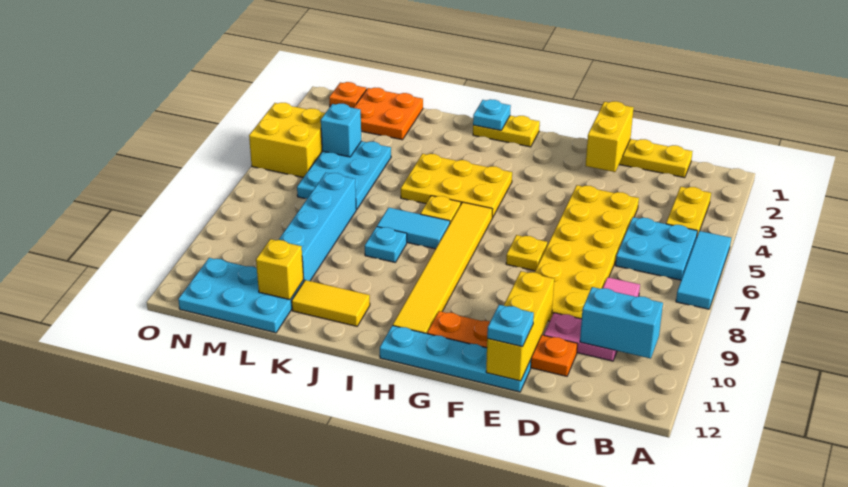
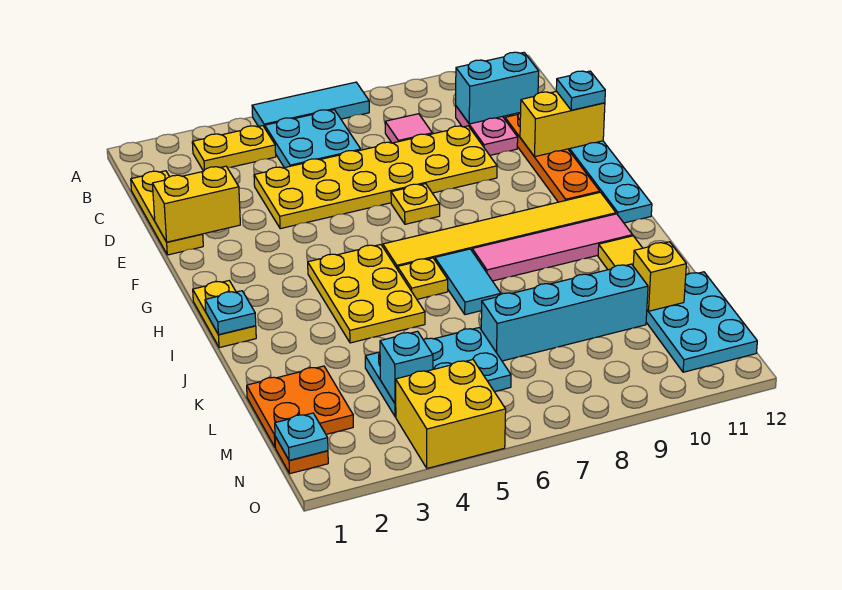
cyan brick B10:C10 level 2 -> cyan brick C10:C11 level 2
yellow brick E10:E12 level 2 -> yellow brick E11:E12 level 2
none -> pink tile I8:I11 level 1
cyan plate J8 level 1 -> cyan plate N1 level 2

